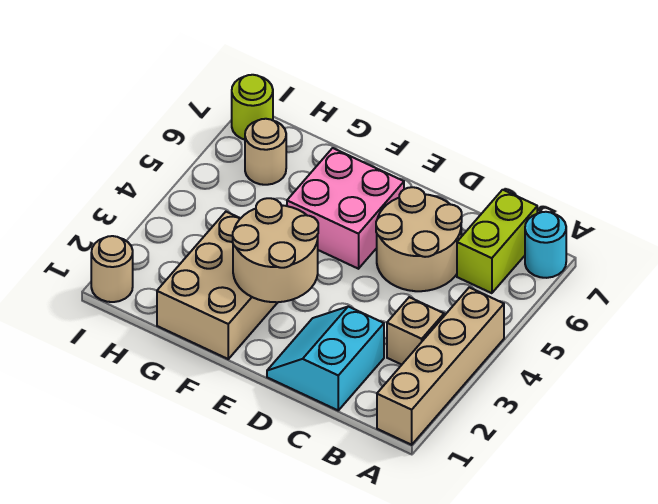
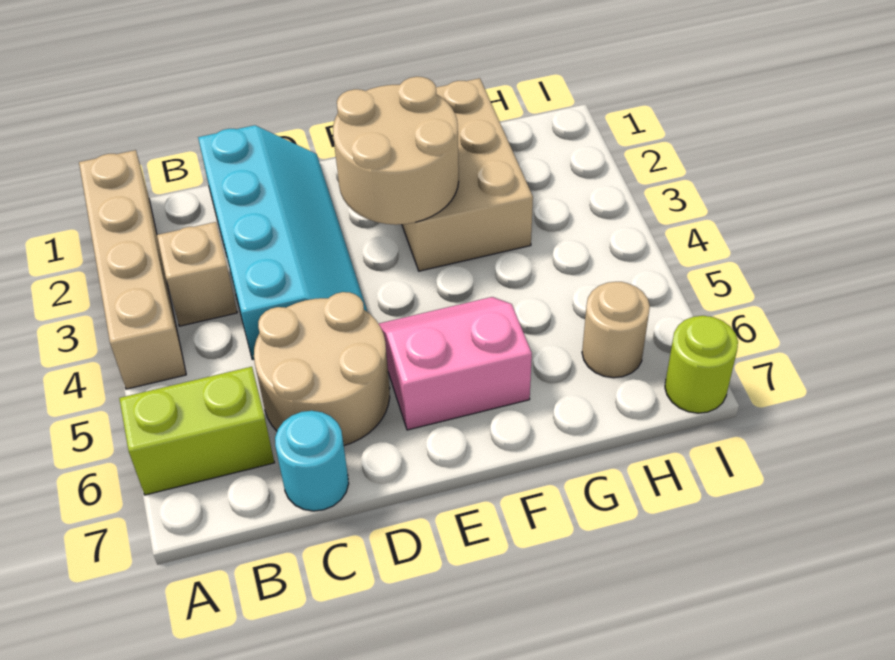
cyan round brick A7 level 1 -> cyan round brick C7 level 1
lime brick B6:B7 level 1 -> lime brick A6:B6 level 1
cyan slope C1:D2 level 1 top C -> cyan slope C1:D4 level 1 top C
pink brick E5:F6 level 1 -> pink slope E5:F6 level 1 top 6
tan round brick I1 level 1 -> none

